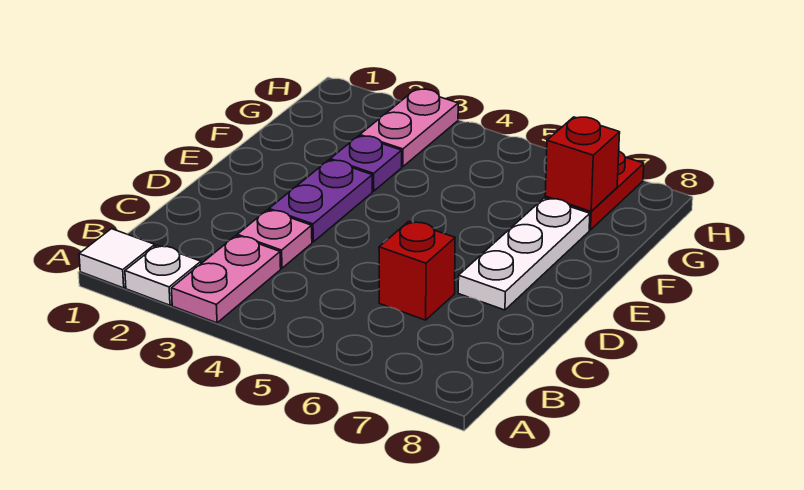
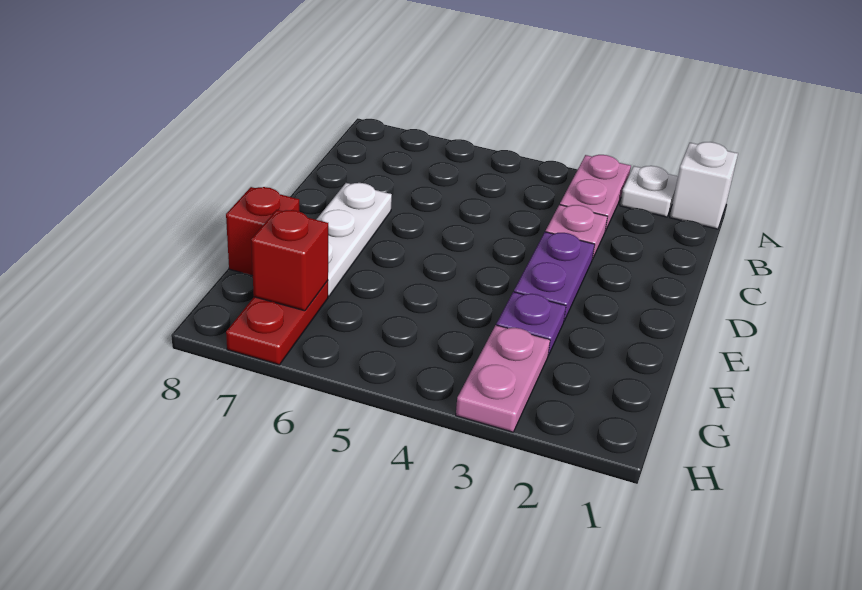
white tile A1 level 1 -> white brick A1 level 1
red brick C6 level 1 -> red brick F8 level 1

